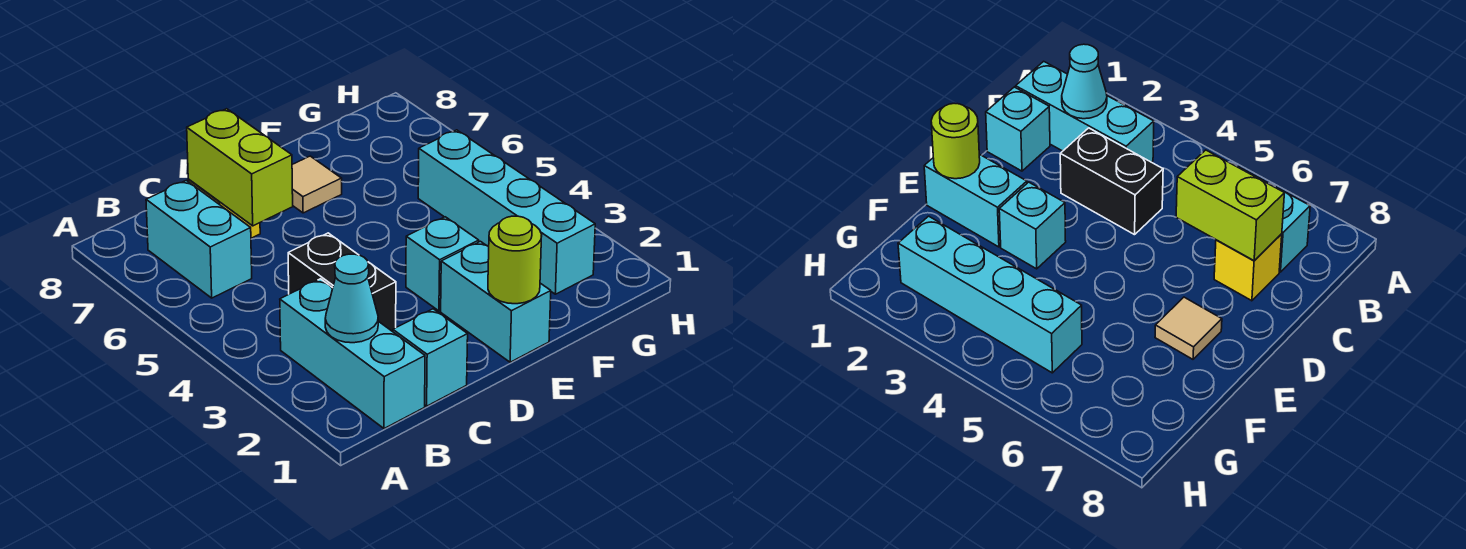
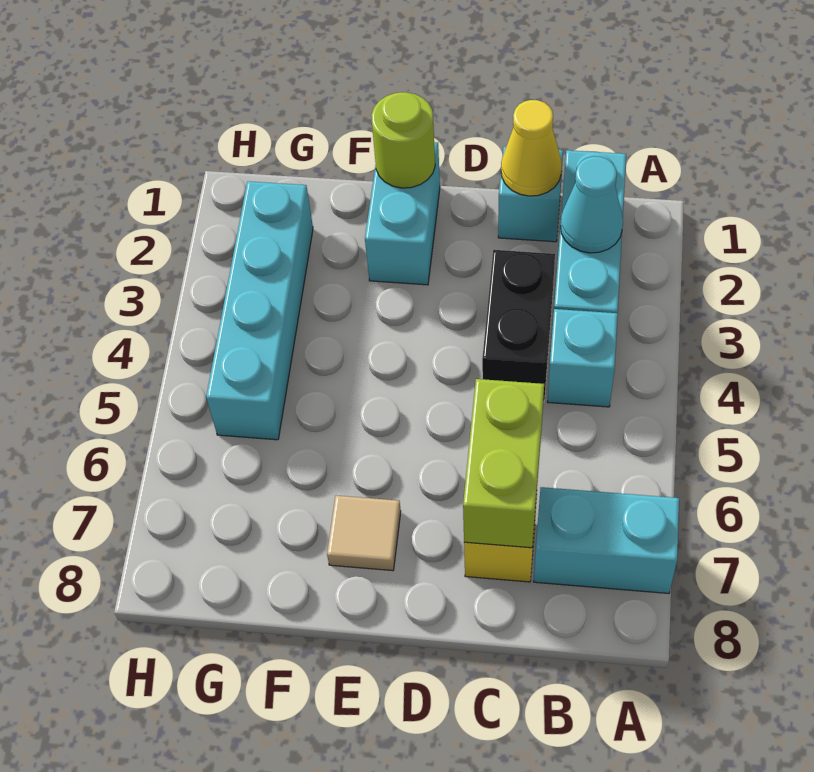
cyan brick B6:B7 level 1 -> cyan brick A7:B7 level 1
none -> yellow cone C1 level 2
cyan brick E3 level 1 -> cyan brick B4 level 1

